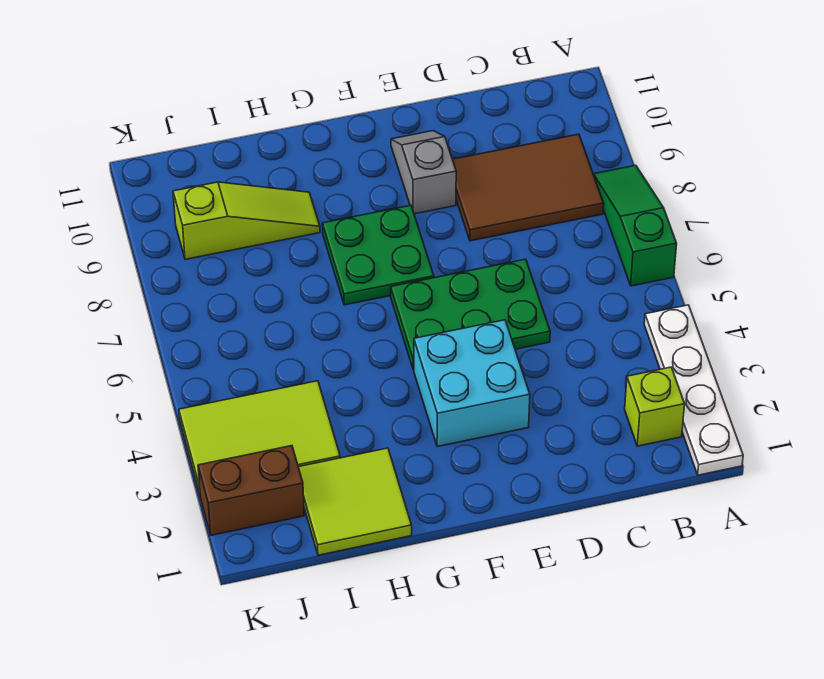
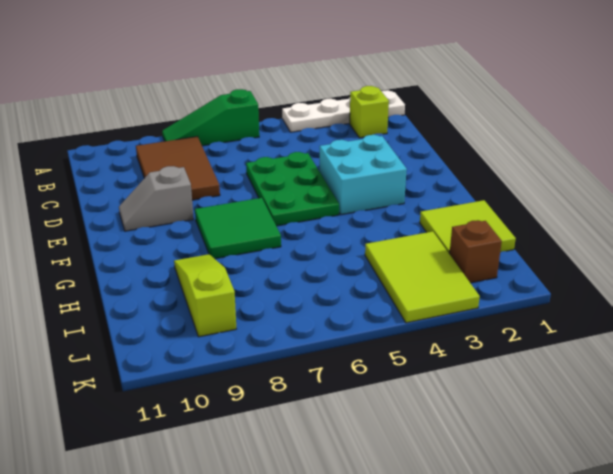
green plate F7:G8 level 1 -> green tile F7:G8 level 1
brown brick J2:K2 level 1 -> brown brick J2 level 1

